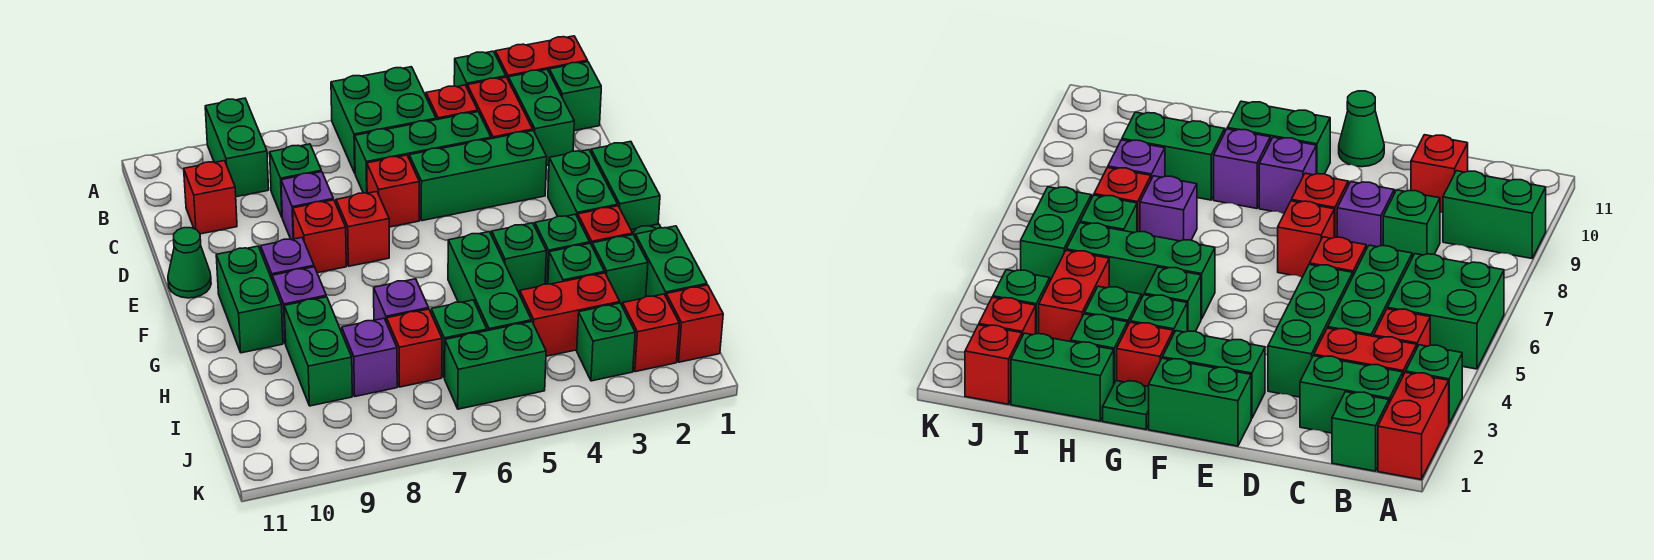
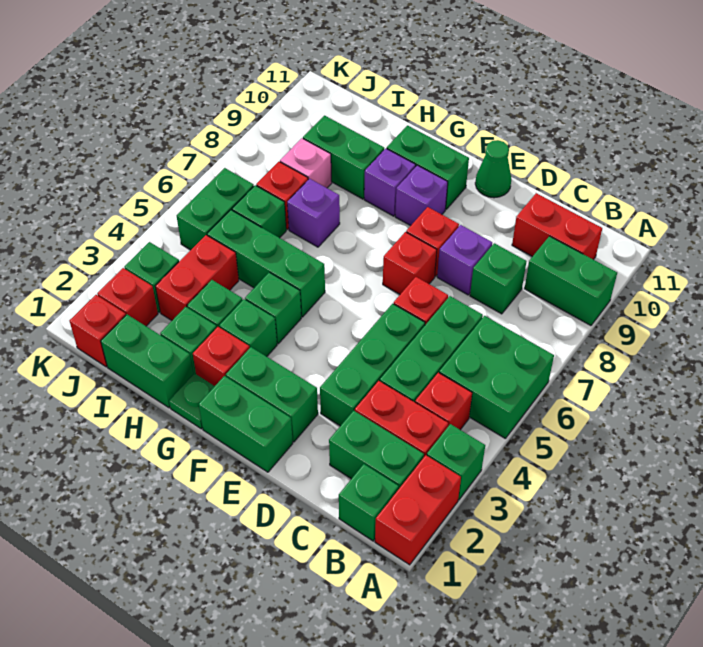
red brick C10 level 1 -> red brick B10:C10 level 1
purple brick I8 level 1 -> pink brick I8 level 1

